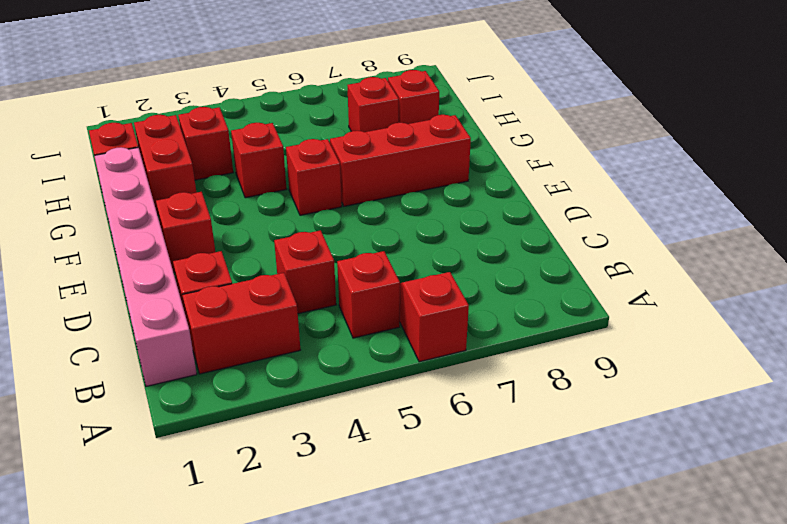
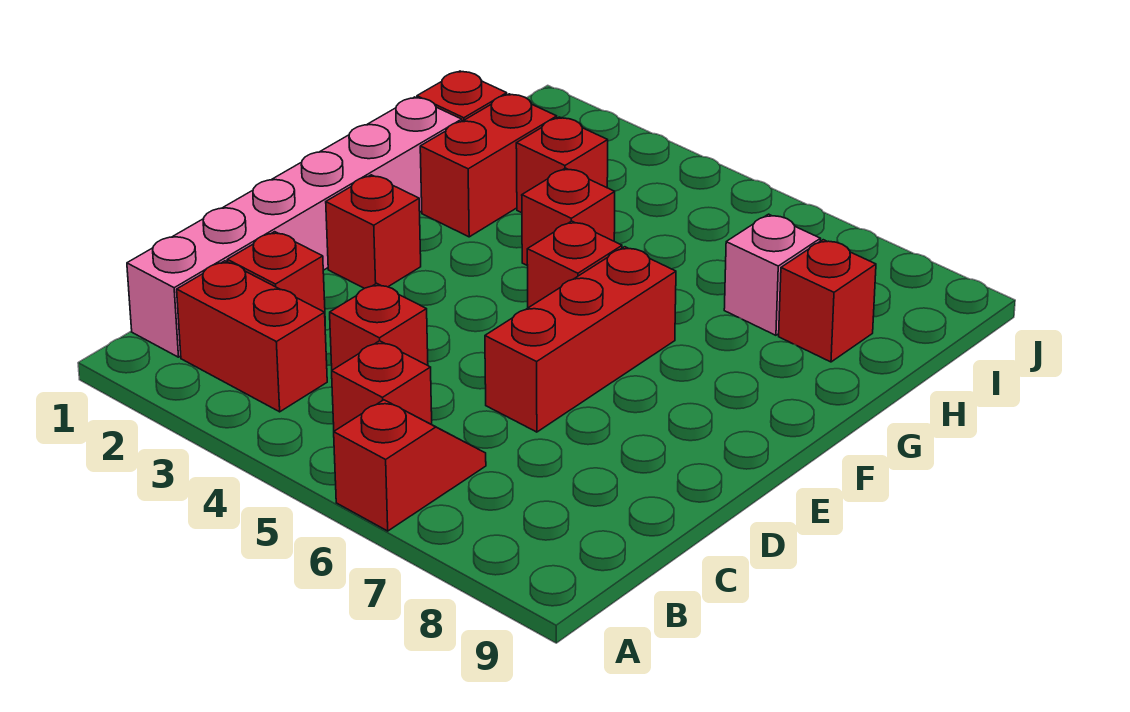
red brick F6:F8 level 1 -> red brick D6:F6 level 1
red brick H7 level 1 -> pink brick H7 level 1

